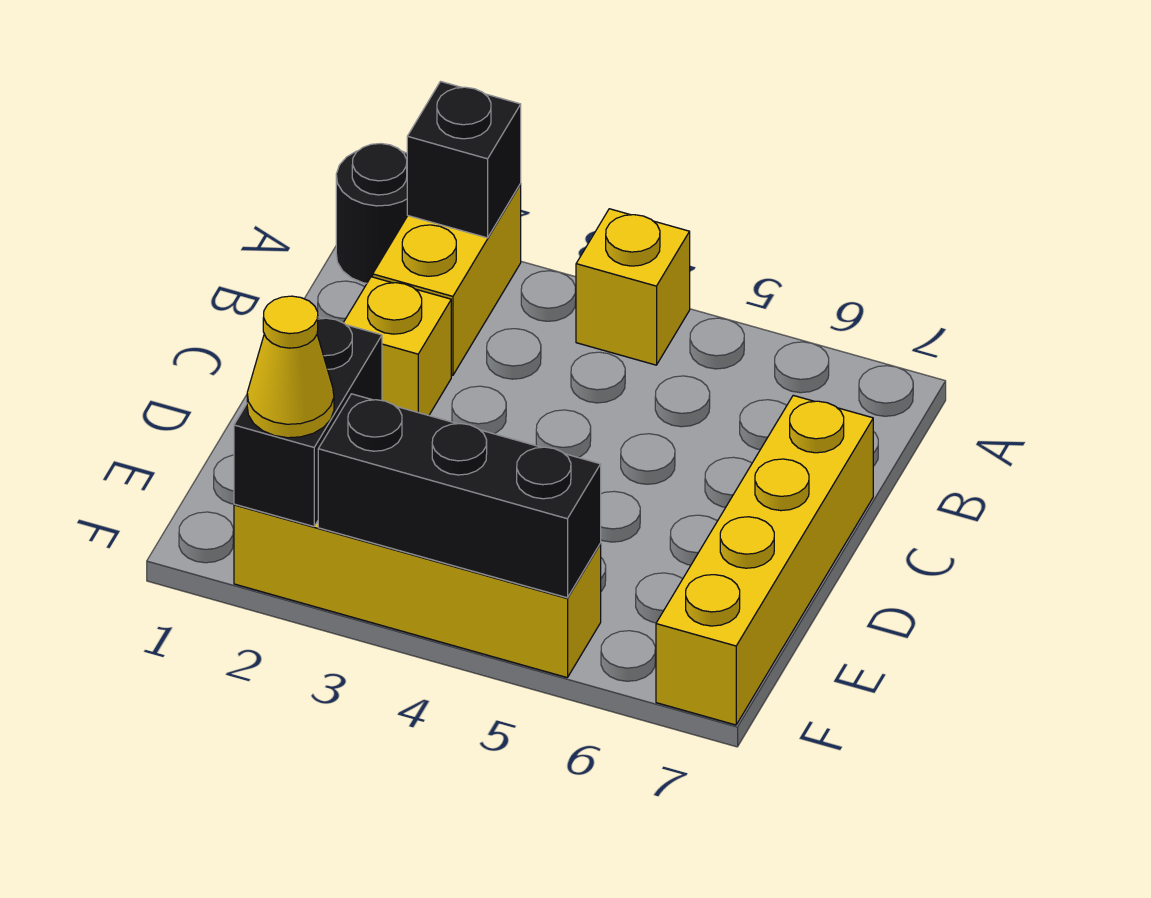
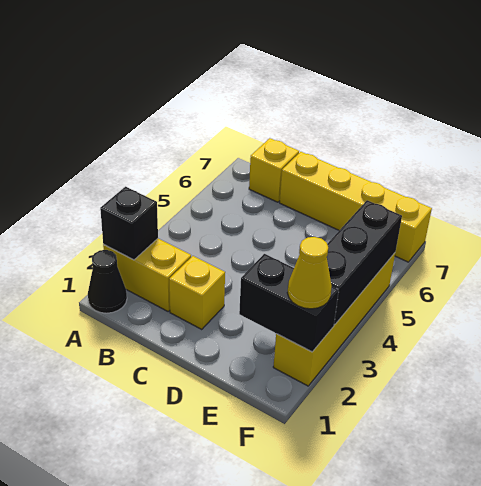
black round brick A1 level 1 -> black cone A1 level 1
yellow brick A4 level 1 -> yellow brick B7 level 1

